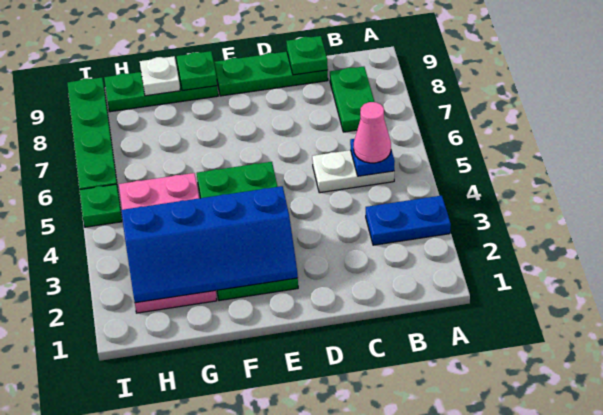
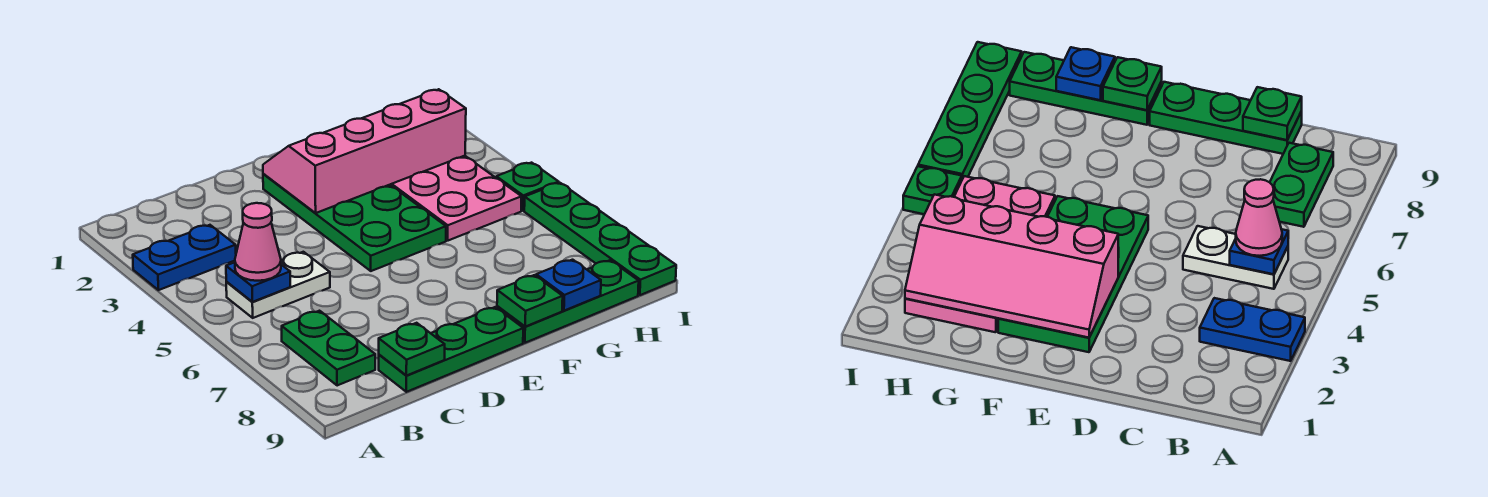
blue slope E2:H3 level 2 top 3 -> pink slope E2:H3 level 2 top 3
white plate G9 level 2 -> blue plate G9 level 2

